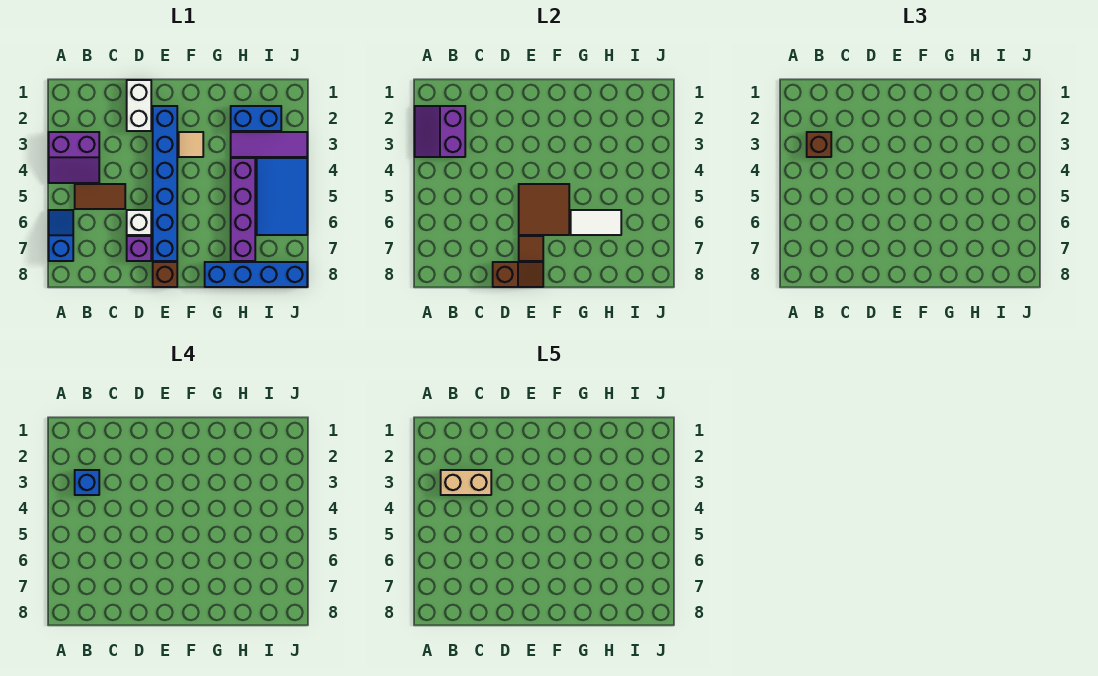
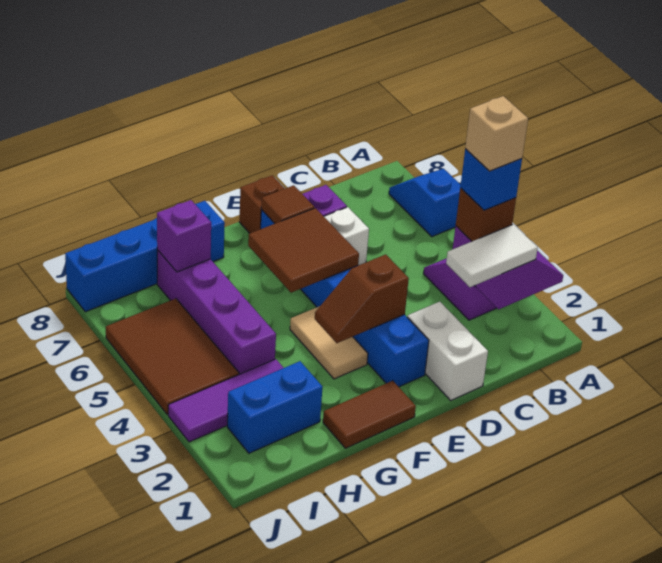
blue slope A6:A7 level 1 top 7 -> blue slope A6:A7 level 1 top 6
tan brick B3:C3 level 5 -> tan brick B3 level 5
brown tile B5:C5 level 1 -> brown tile F1:G1 level 1
brown slope D8:E8 level 2 top D -> brown slope E3:F3 level 2 top E
tan tile F3 level 1 -> tan tile F3:F4 level 1
white tile G6:H6 level 2 -> white tile B2:C2 level 3
none -> purple brick H7 level 2
blue tile I4:J6 level 1 -> brown tile I4:J6 level 1

